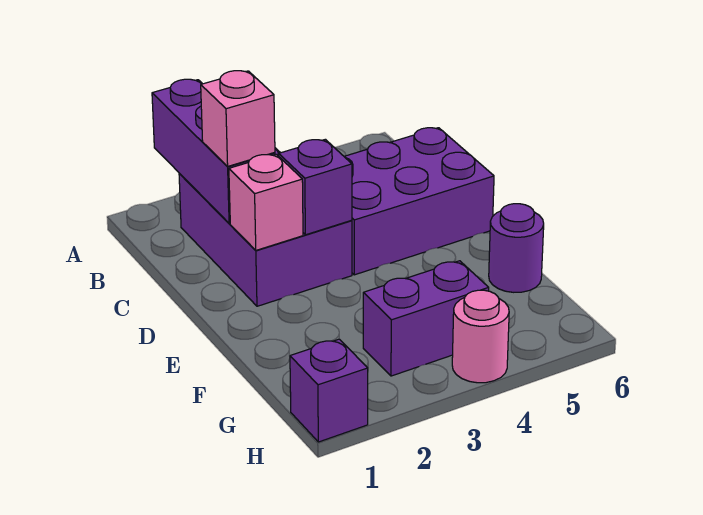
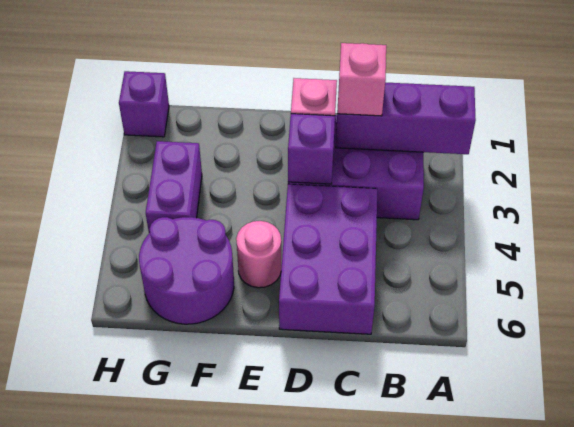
purple round brick F6 level 1 -> purple round brick F5:G6 level 1
pink round brick H4 level 1 -> pink round brick E5 level 1

